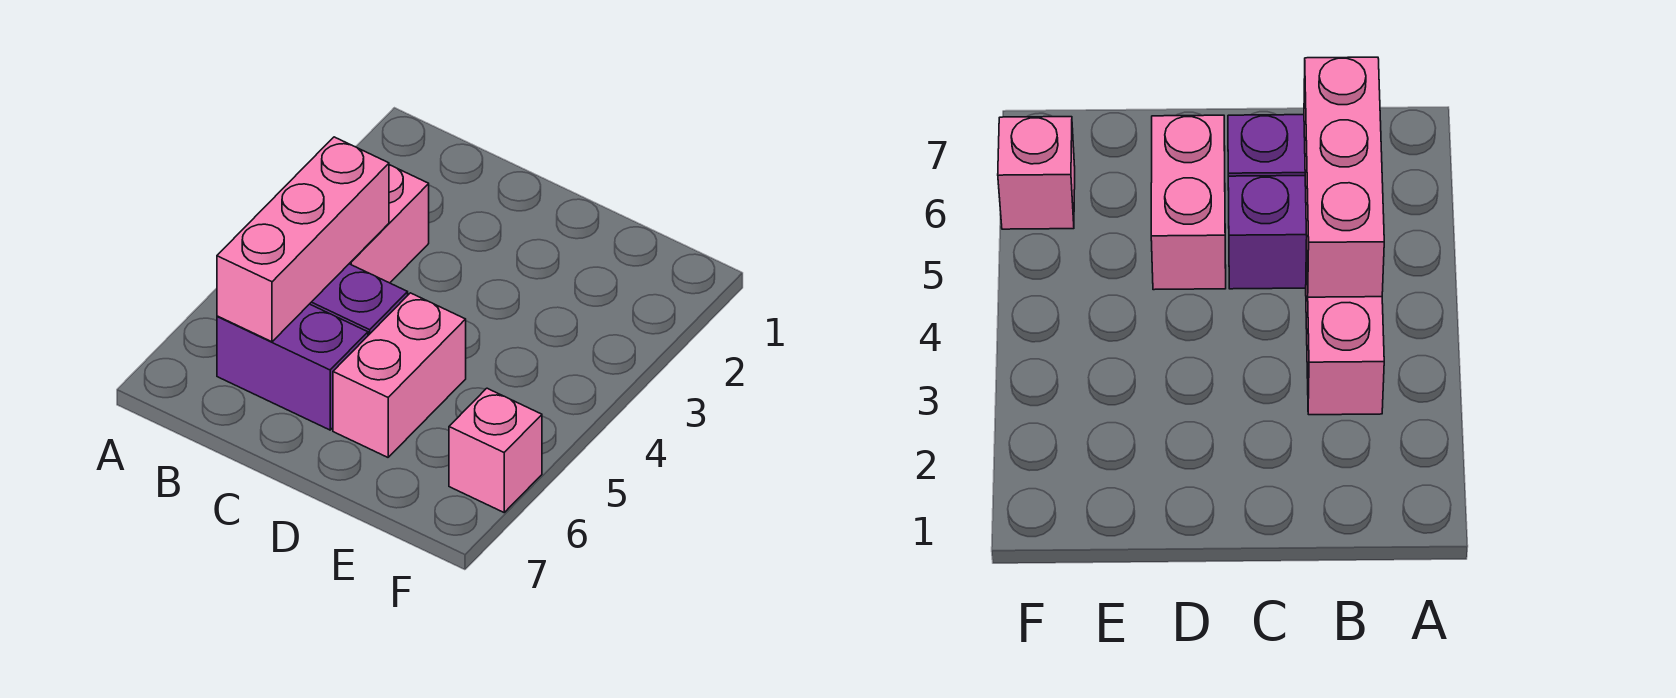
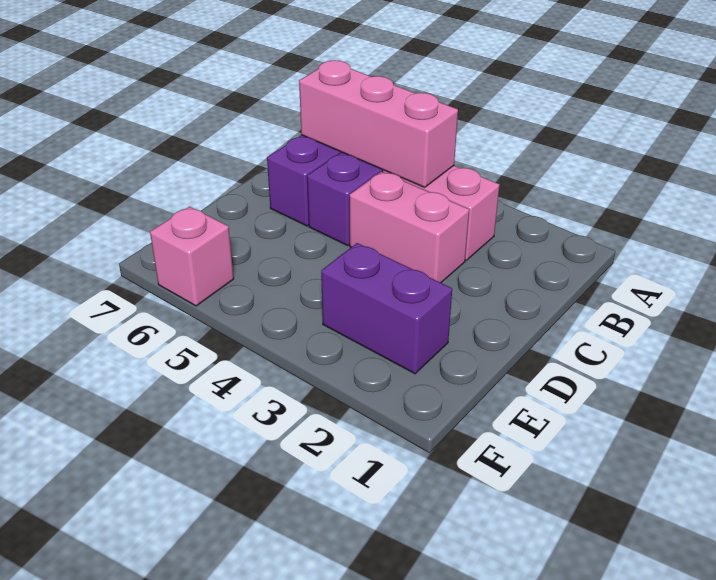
pink brick D5:D6 level 1 -> pink brick C3:C4 level 1
none -> purple brick E2:E3 level 1

